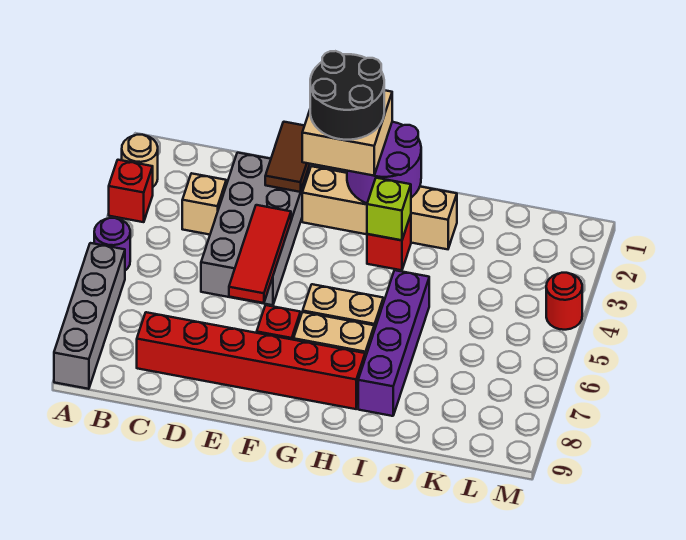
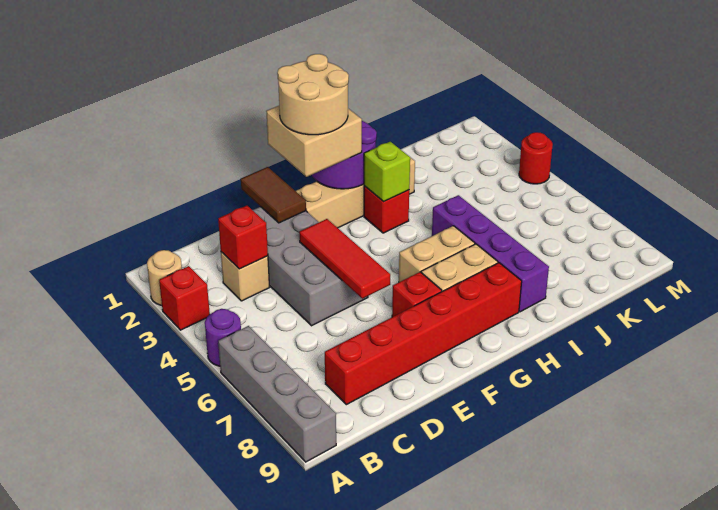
none -> red brick C3 level 2
black round brick F1:G2 level 4 -> tan round brick F1:G2 level 4

